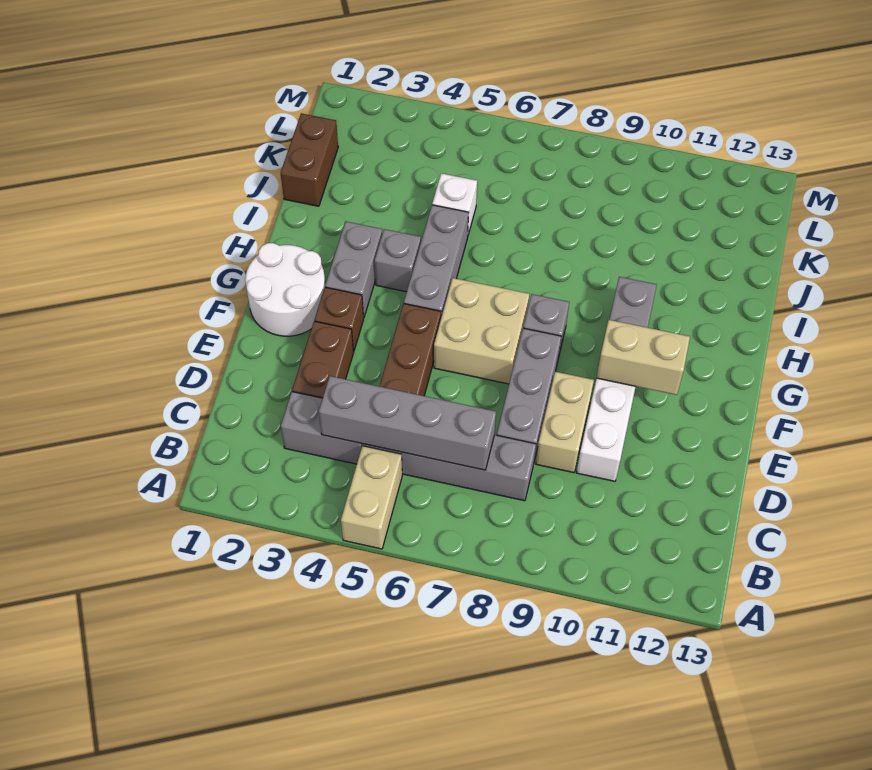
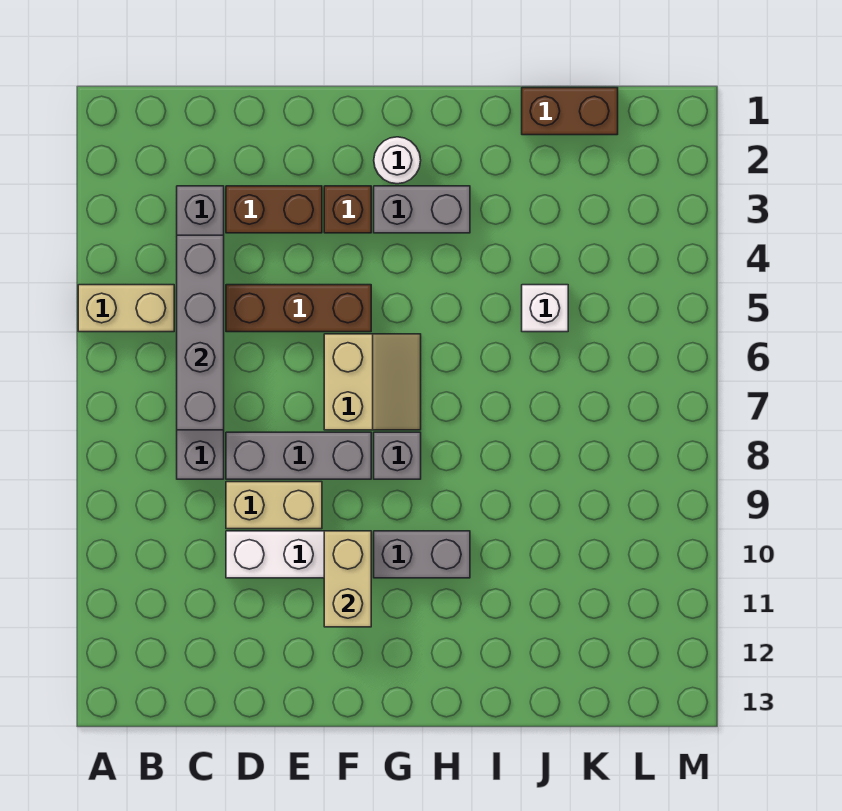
white round brick F1:G2 level 1 -> white round brick G2 level 1
tan brick F6:G7 level 1 -> tan slope F6:G7 level 1 top F
grey brick G5:I5 level 1 -> none
grey brick H4 level 1 -> none

